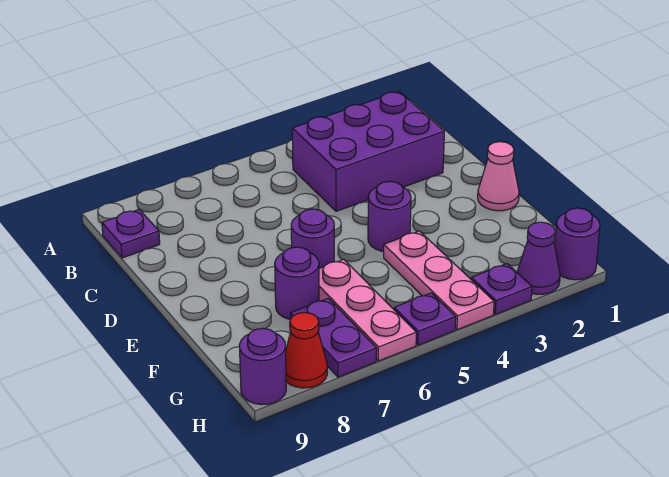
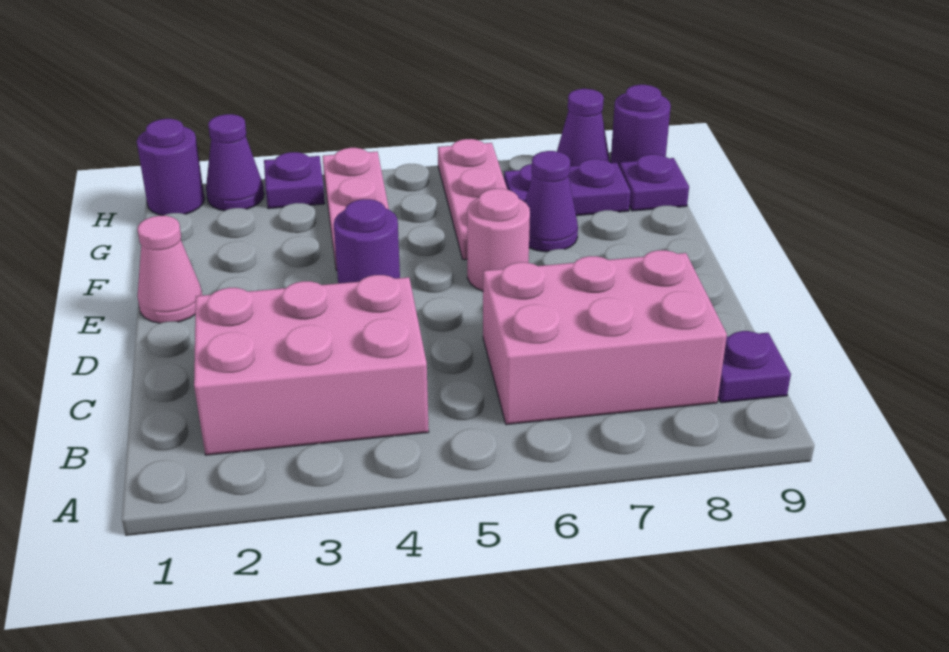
purple brick B2:C4 level 1 -> pink brick B2:C4 level 1
none -> pink brick B6:C8 level 1
purple round brick E6 level 1 -> pink round brick E6 level 1
purple round brick F7 level 1 -> purple cone F7 level 1
purple plate G7:H7 level 1 -> purple plate G7:G8 level 1
purple plate H5 level 1 -> purple plate G9 level 1
red cone H8 level 1 -> purple cone H8 level 1

